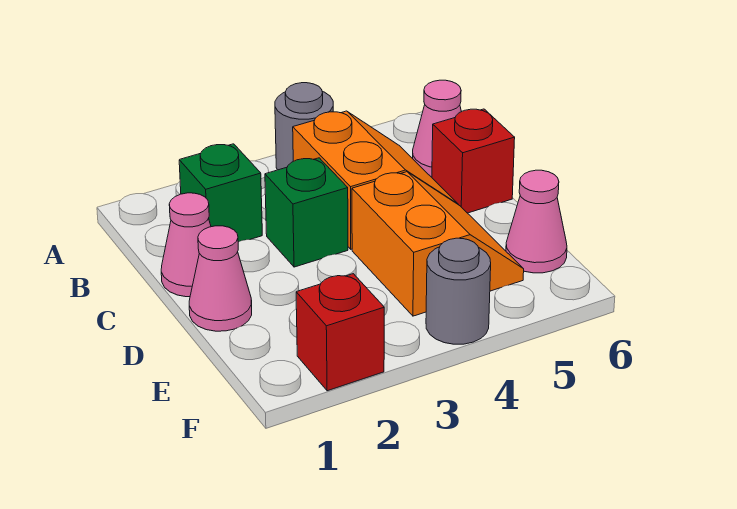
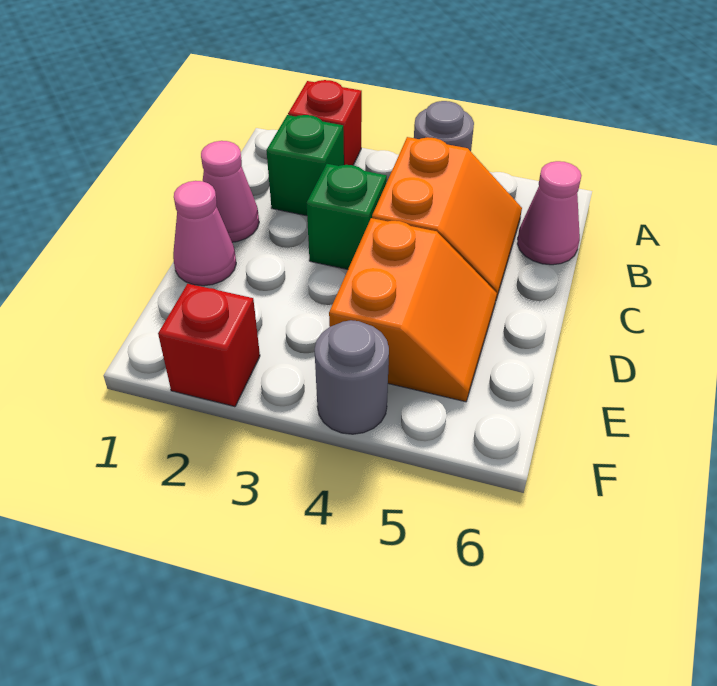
red brick C6 level 1 -> red brick A2 level 1
pink cone E6 level 1 -> none

